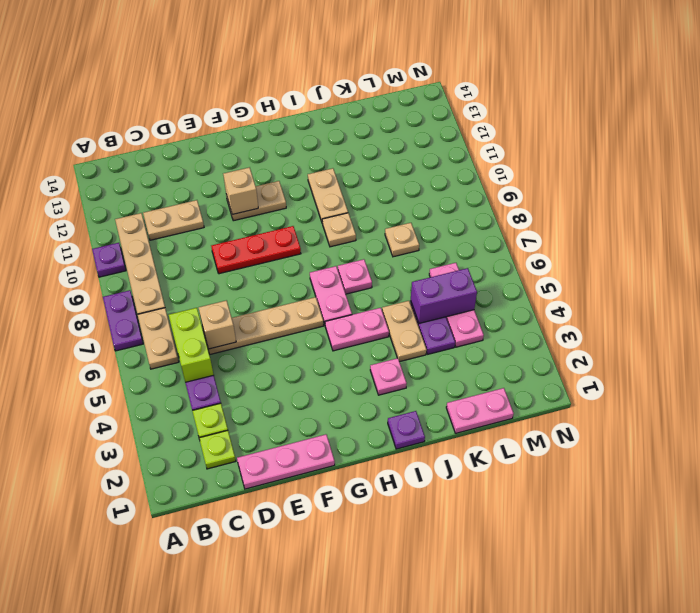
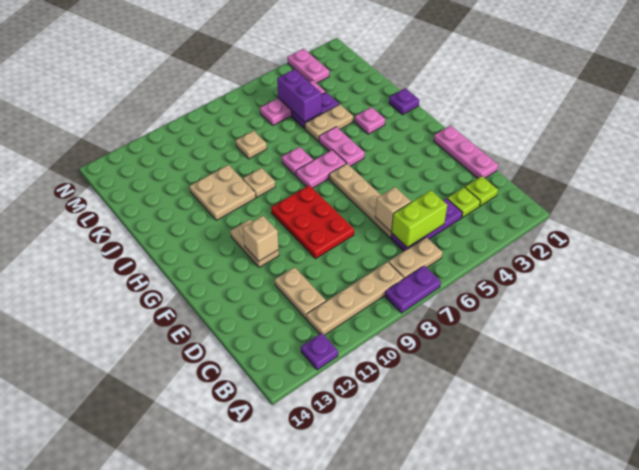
purple plate A10 level 1 -> purple plate A12 level 1
red plate E9:G9 level 1 -> red plate E8:G9 level 1
tan plate I10:I11 level 1 -> tan plate I10:J11 level 1
pink plate K1:L1 level 1 -> pink plate M3:N3 level 1

